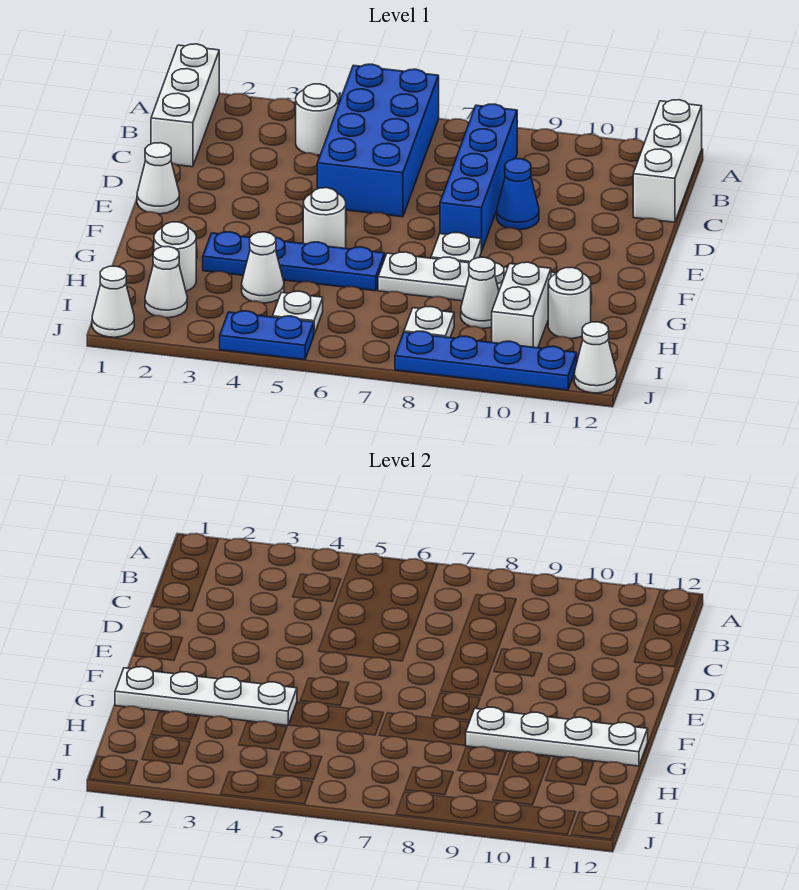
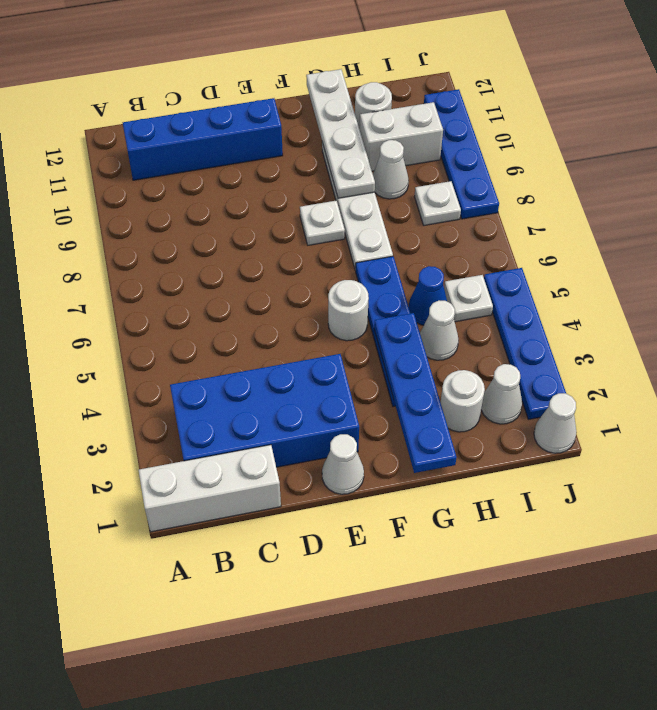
blue brick A5:D6 level 1 -> blue brick B2:E3 level 1
white brick A12:C12 level 1 -> none
white round brick B4 level 1 -> none
blue brick B8:E8 level 1 -> blue brick B11:E11 level 1
blue cone D9 level 1 -> blue cone H5 level 1
white plate G1:G4 level 2 -> blue plate G1:G4 level 2
blue plate J4:J5 level 1 -> blue plate J2:J5 level 1
white cone J12 level 1 -> none

